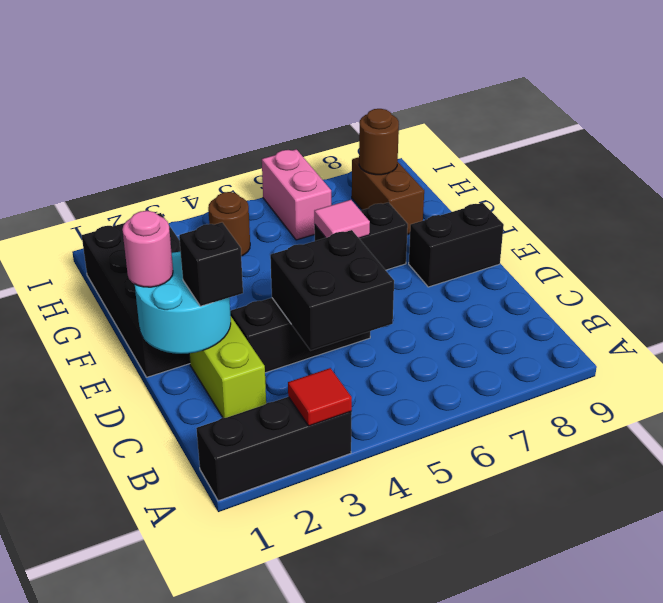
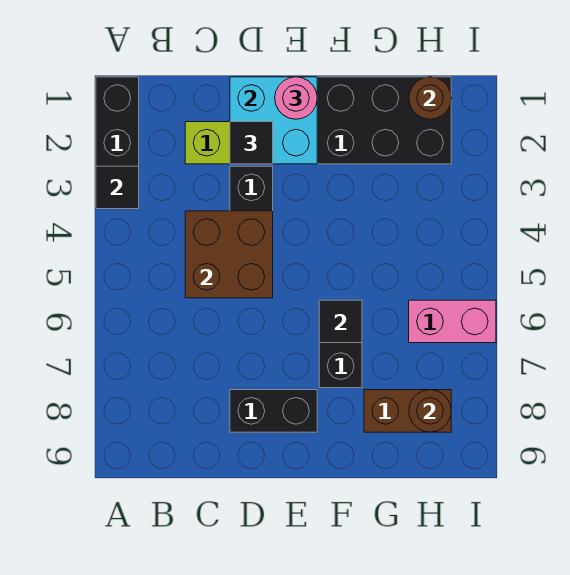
red tile A3 level 2 -> black tile A3 level 2
black brick C4:D5 level 2 -> brown brick C4:D5 level 2
cyan round brick D1:E2 level 2 -> cyan brick D1:E2 level 2
black brick D2 level 3 -> black tile D2 level 3
black brick E8:E9 level 1 -> black brick D8:E8 level 1
pink tile F6 level 2 -> black tile F6 level 2
brown round brick H4 level 1 -> brown round brick H1 level 2

